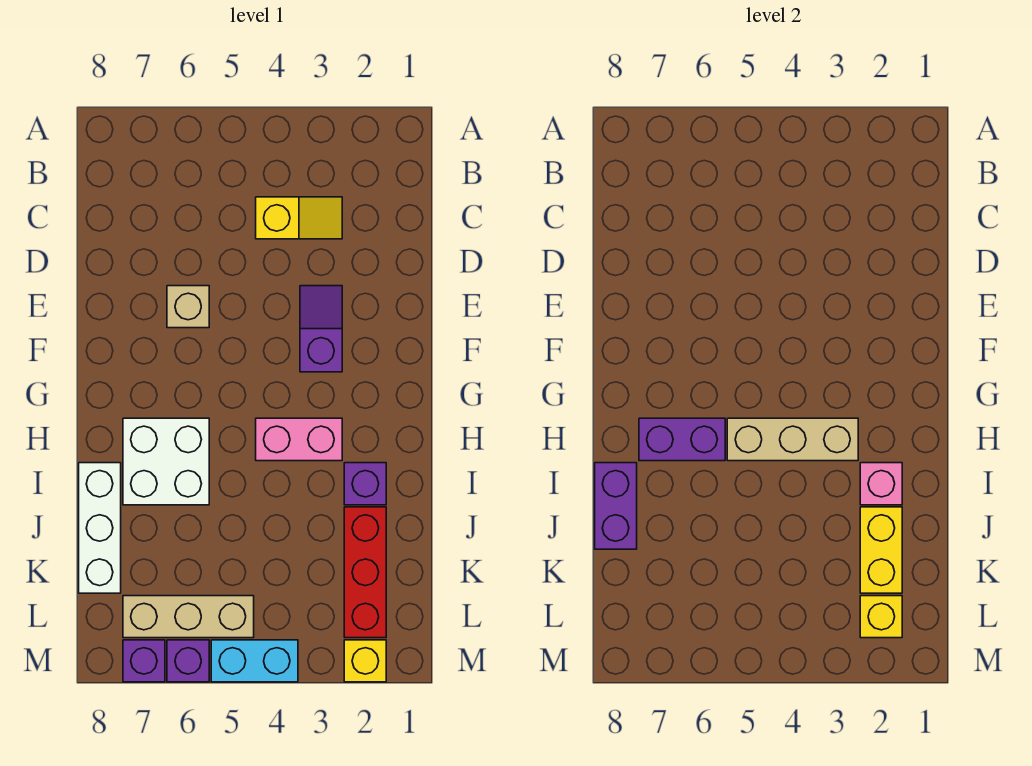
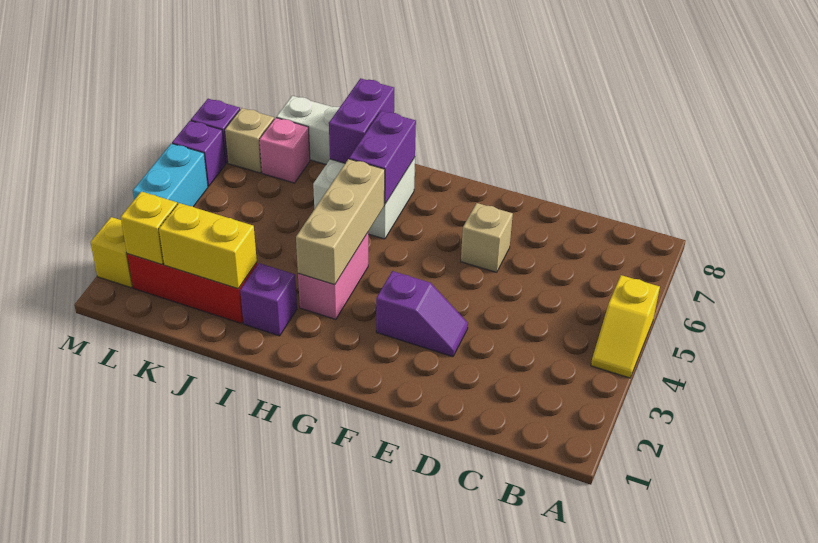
yellow slope C3:C4 level 1 top 4 -> yellow slope A4:A5 level 1 top 5
pink brick I2 level 2 -> pink brick K7 level 1
purple brick I8:J8 level 2 -> purple brick I7:I8 level 2
tan brick L5:L7 level 1 -> tan brick L7 level 1

